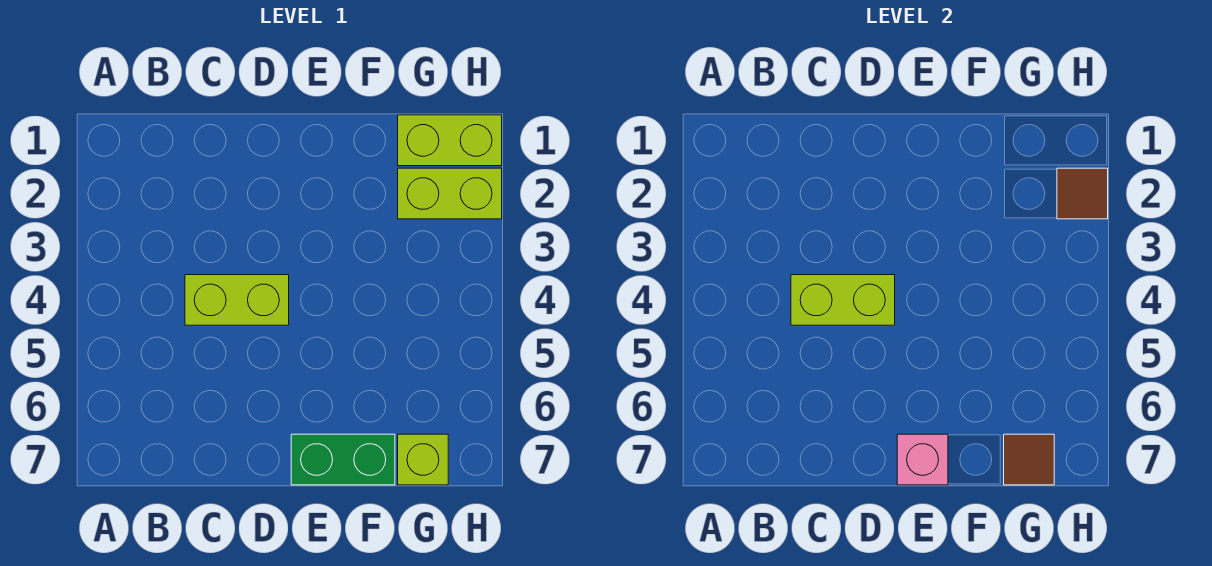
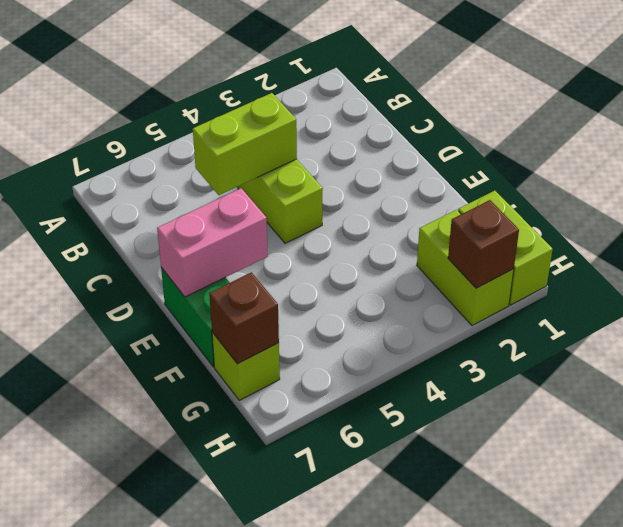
lime brick C4:D4 level 2 -> lime brick C4:C5 level 2
pink brick E7 level 2 -> pink brick E6:E7 level 2
brown tile G7 level 2 -> brown brick G7 level 2
brown tile H2 level 2 -> brown brick H2 level 2

